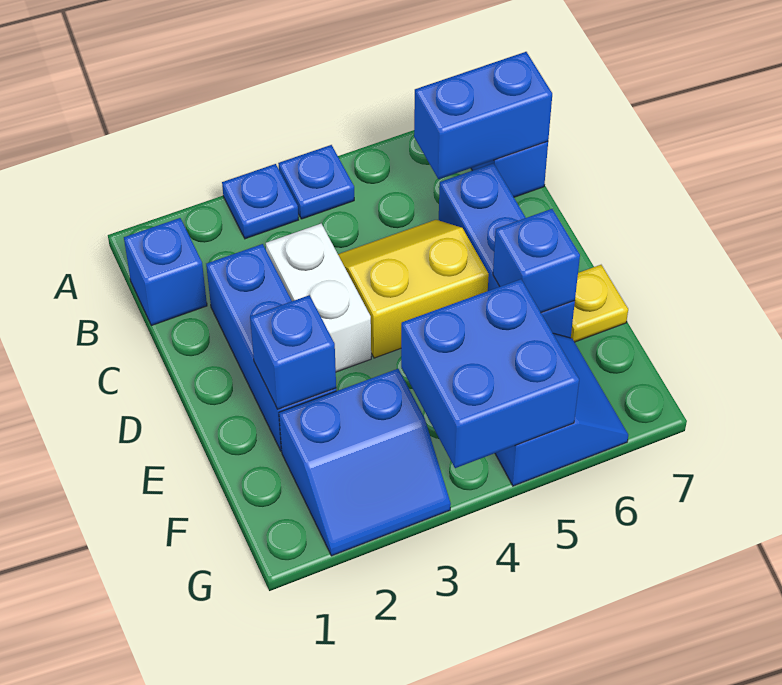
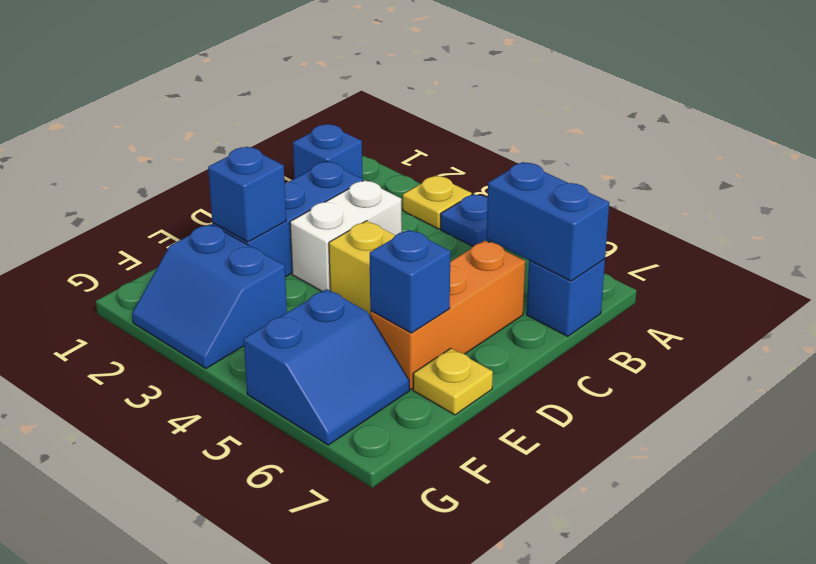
blue plate A3 level 1 -> yellow plate A3 level 1
blue brick C6:E6 level 1 -> orange brick C6:E6 level 1
blue brick F4:G5 level 2 -> none

